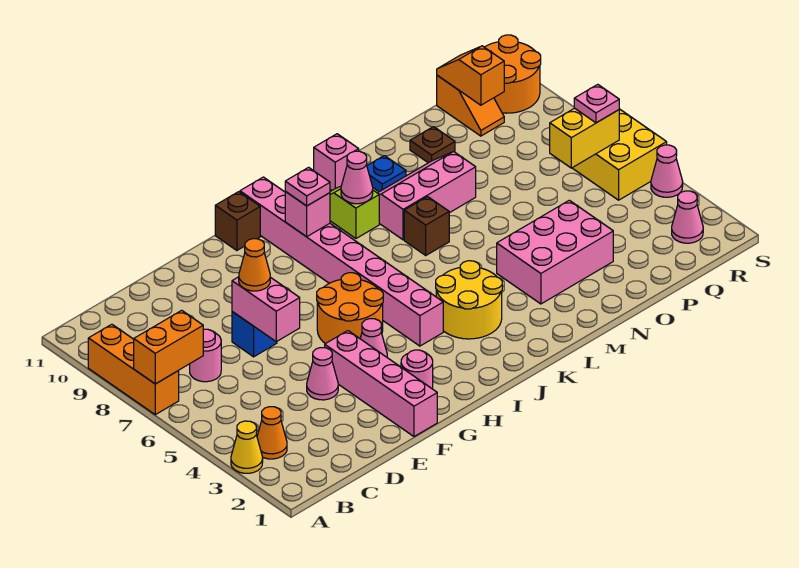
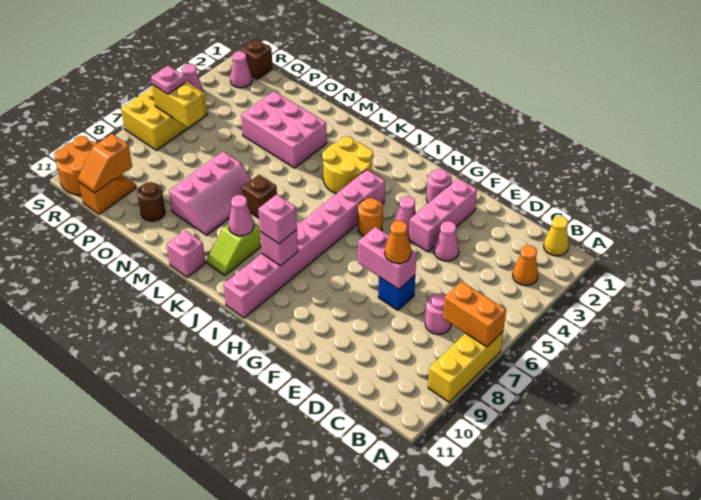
yellow cone A3 level 1 -> yellow cone B1 level 1
orange brick A7:A9 level 1 -> yellow brick A7:A9 level 1
pink brick E6:E7 level 2 -> pink brick E7:F7 level 2
pink brick F1:F4 level 1 -> pink brick F2:F4 level 1
orange round brick G5:H6 level 1 -> orange round brick H5 level 1
brown brick H11 level 1 -> brown brick R1 level 1
pink plate I9 level 3 -> pink brick I9 level 3
pink slope L8:N9 level 1 top 8 -> pink slope M7:N9 level 1 top N
blue plate M10 level 1 -> none
brown plate O10 level 1 -> brown round brick O10 level 1

